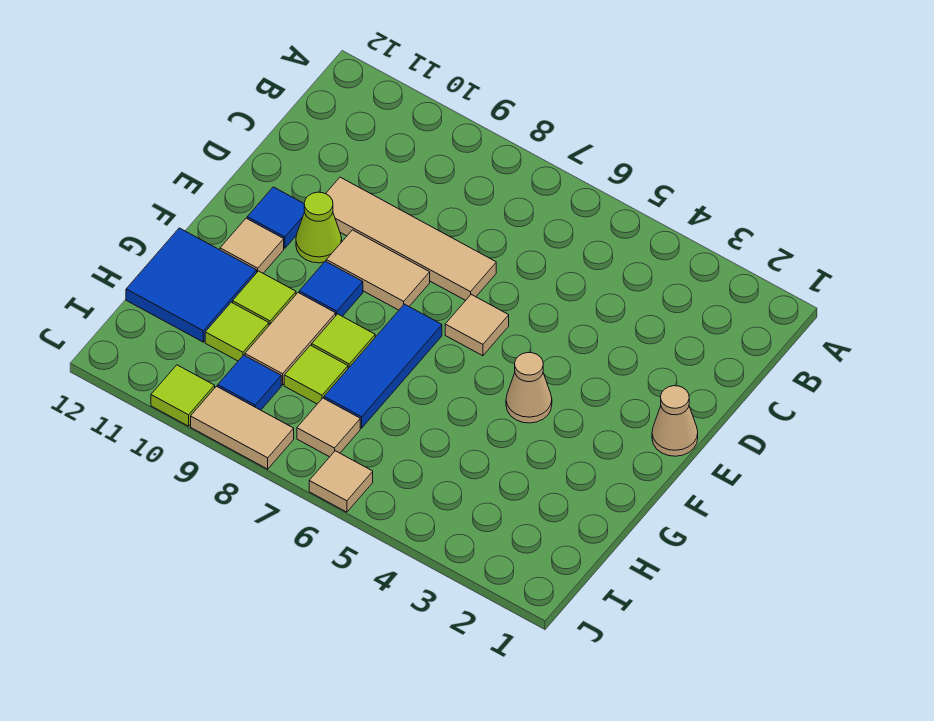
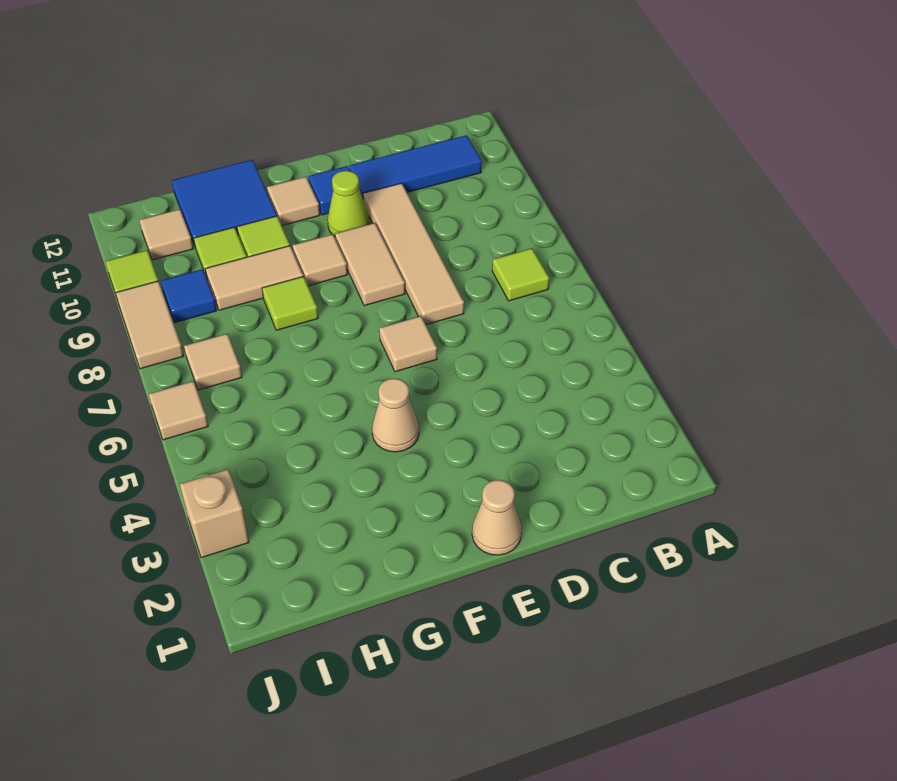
blue tile F7:H7 level 1 -> blue tile B11:D11 level 1
blue tile F9 level 1 -> tan tile F9 level 1
lime tile H8 level 1 -> lime tile B7 level 1
none -> tan tile I11 level 1
none -> tan brick J3 level 1

